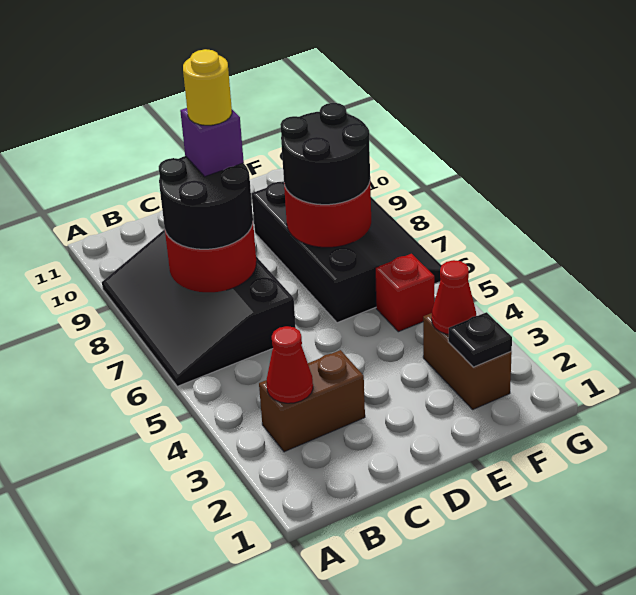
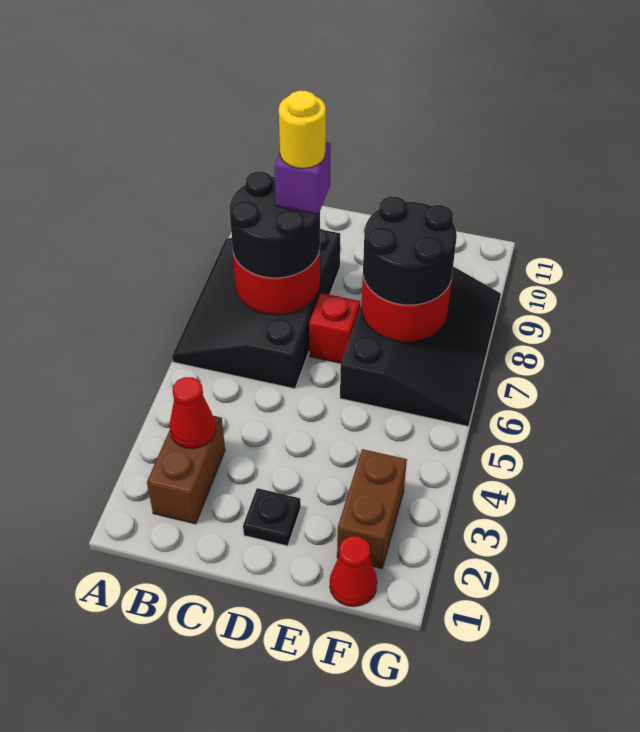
brown brick B3:C3 level 1 -> brown brick B2:B3 level 1
black plate F2 level 2 -> black plate D2 level 1
red cone F3 level 2 -> red cone F1 level 1
red brick F5 level 1 -> red brick D7 level 1

